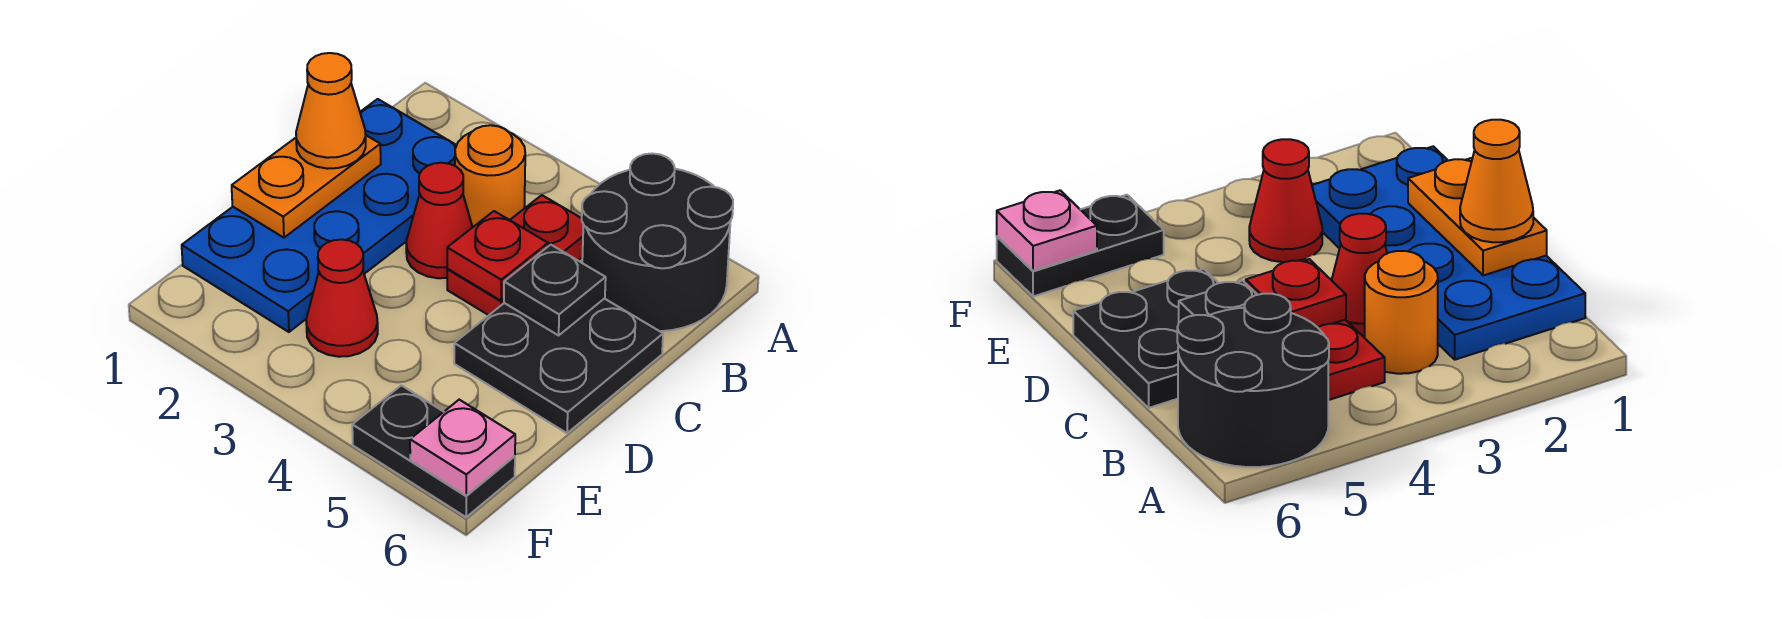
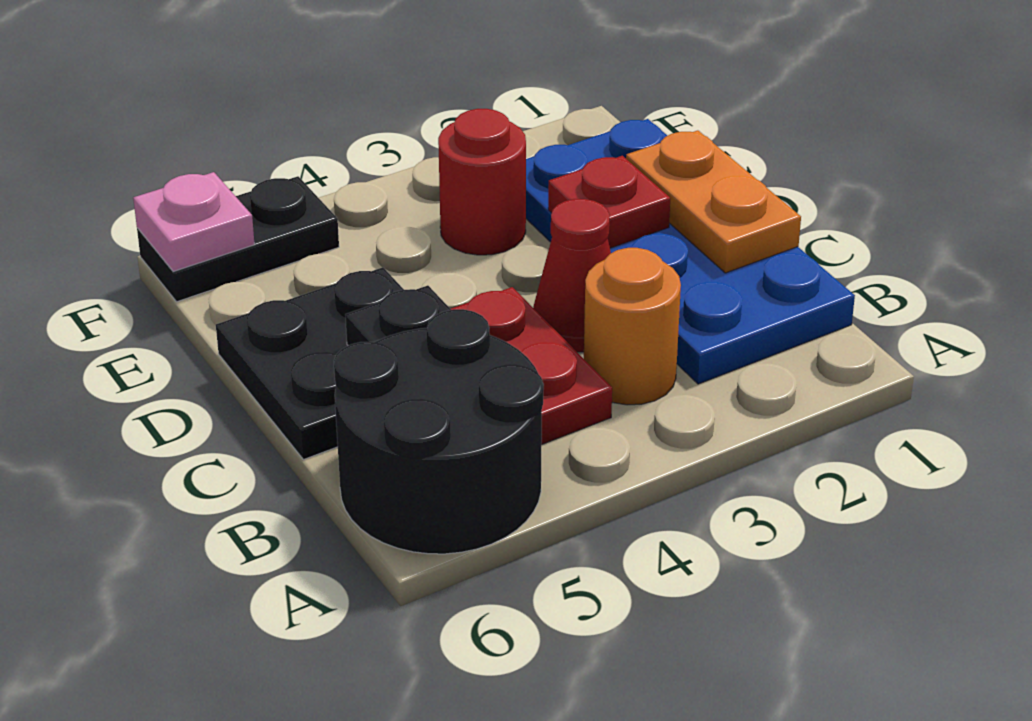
orange cone C1 level 3 -> none
red plate C4 level 2 -> red plate D2 level 2
red cone E3 level 1 -> red round brick E3 level 1

